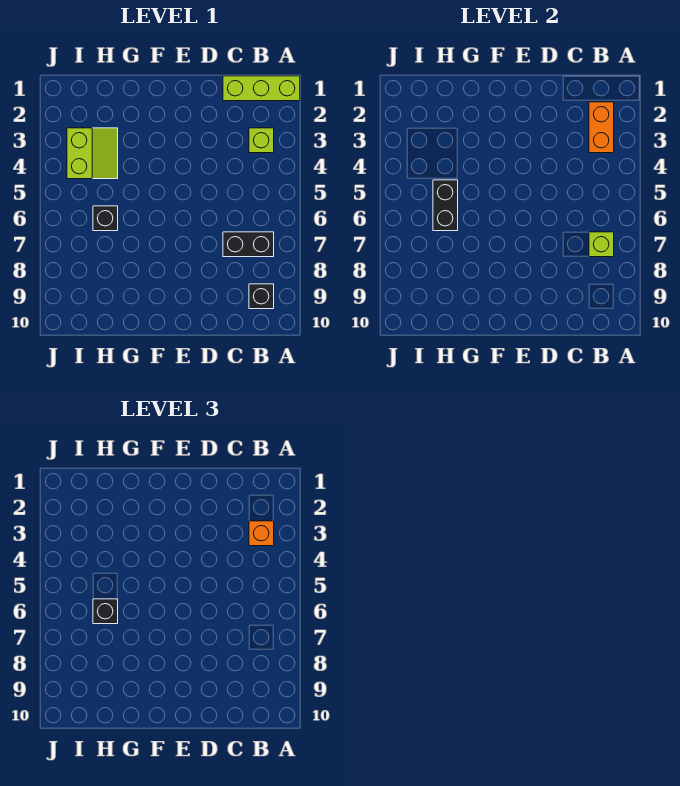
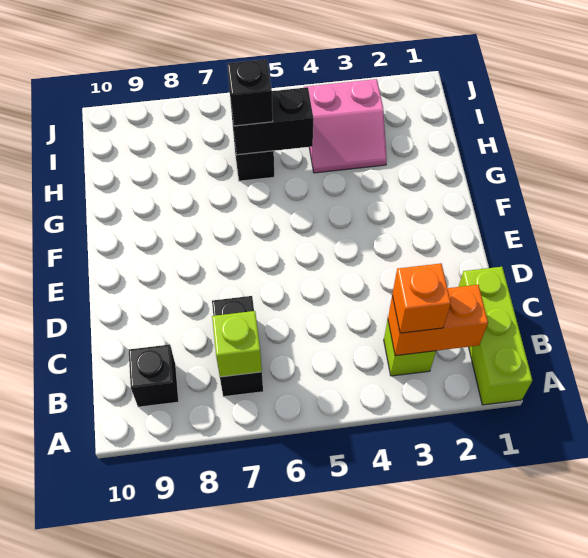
lime slope H3:I4 level 1 top I -> pink slope H3:I4 level 1 top I

